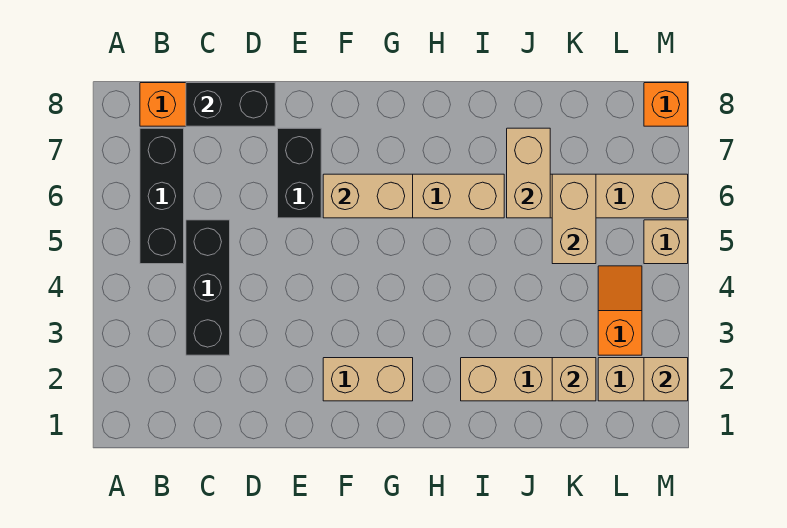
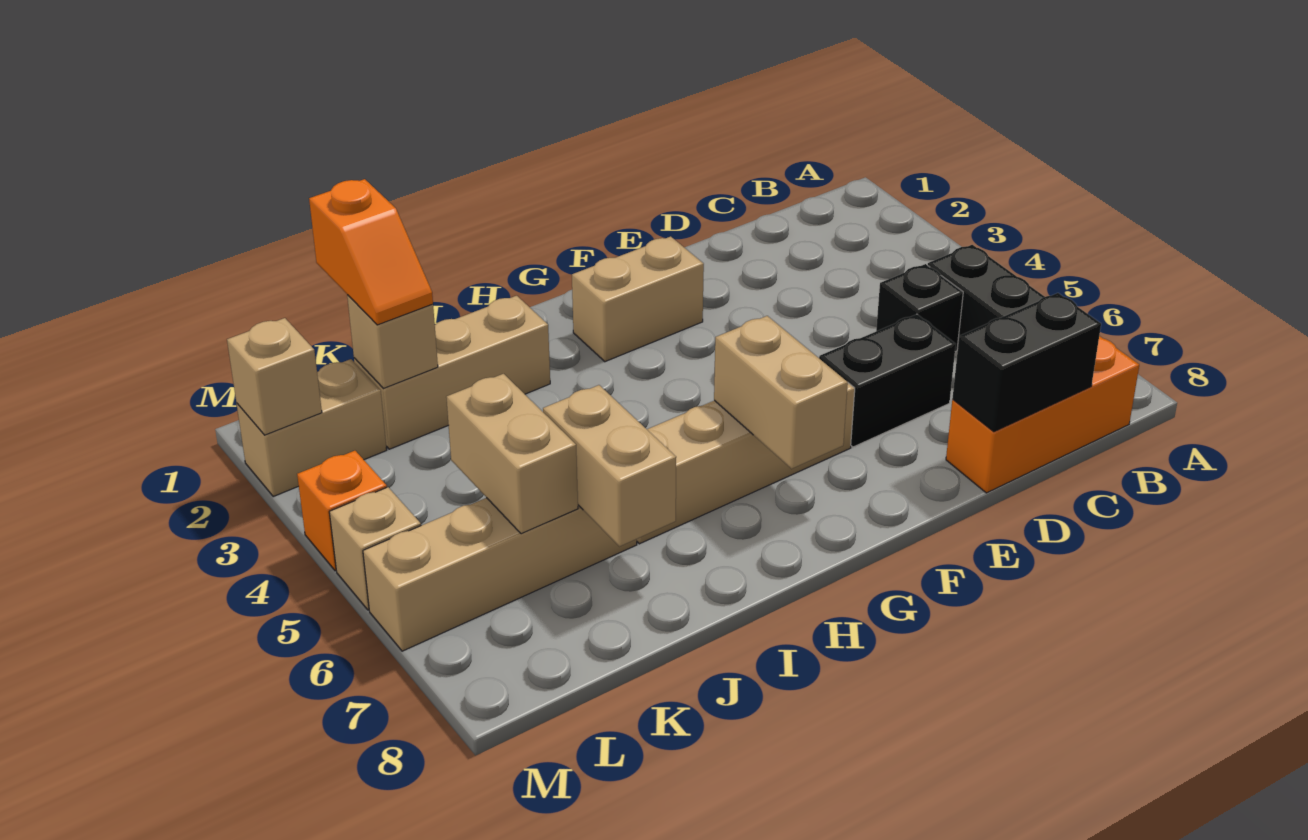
black brick C3:C5 level 1 -> black brick C5 level 1
black brick E6:E7 level 1 -> black brick D6:E6 level 1
tan brick F6:G6 level 2 -> tan brick G6:G7 level 2
orange slope L3:L4 level 1 top 3 -> orange slope K1:K2 level 3 top 1
orange brick M8 level 1 -> orange brick M4 level 1

